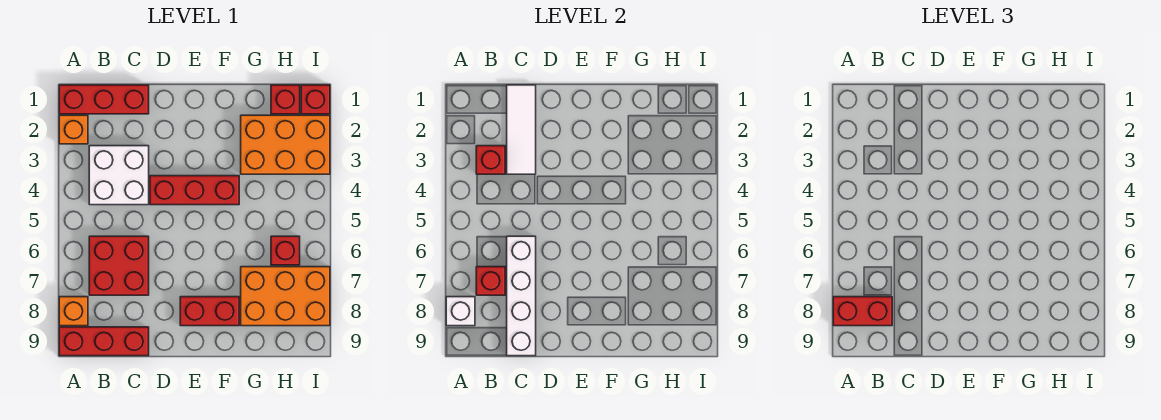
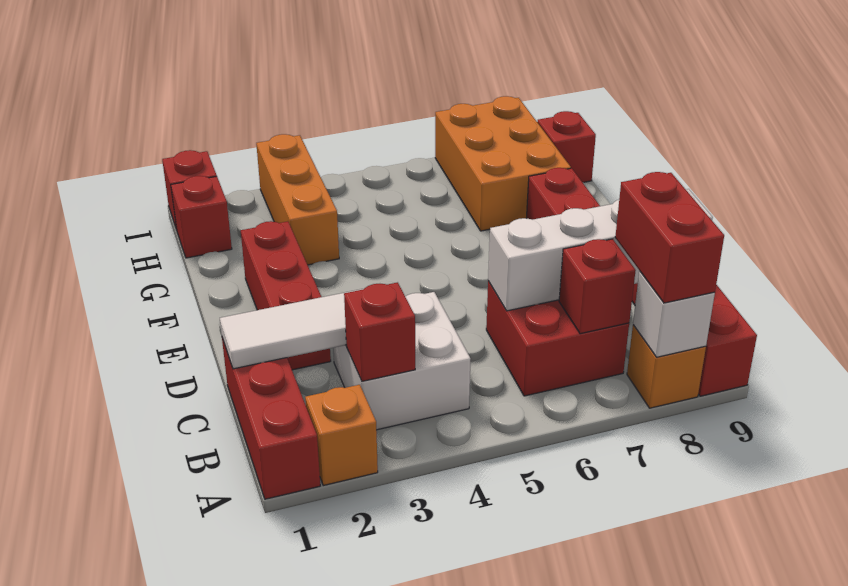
red brick D4:F4 level 1 -> red brick D2:F2 level 1
orange brick G2:I3 level 1 -> orange brick G3:I3 level 1
red brick H6 level 1 -> red brick H9 level 1

